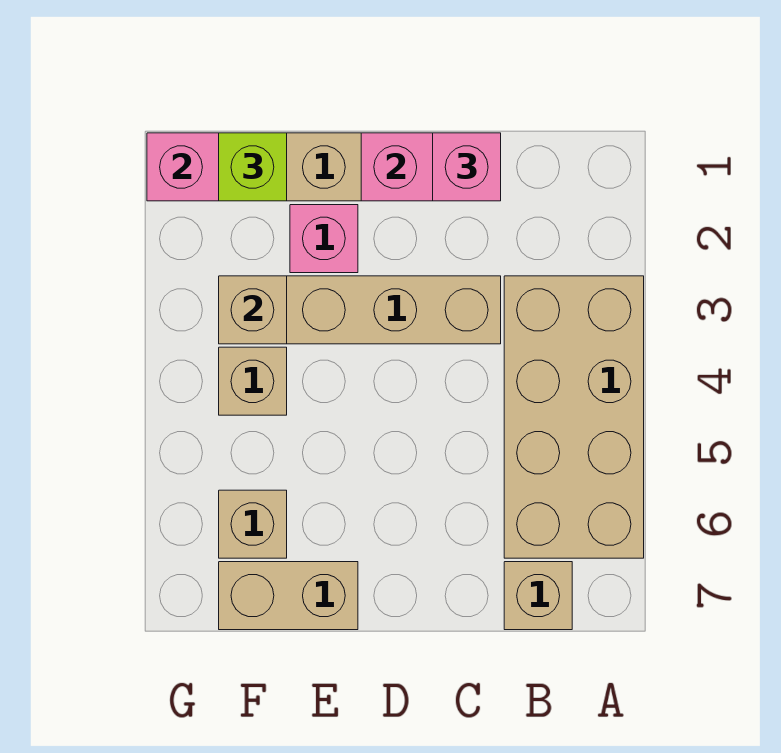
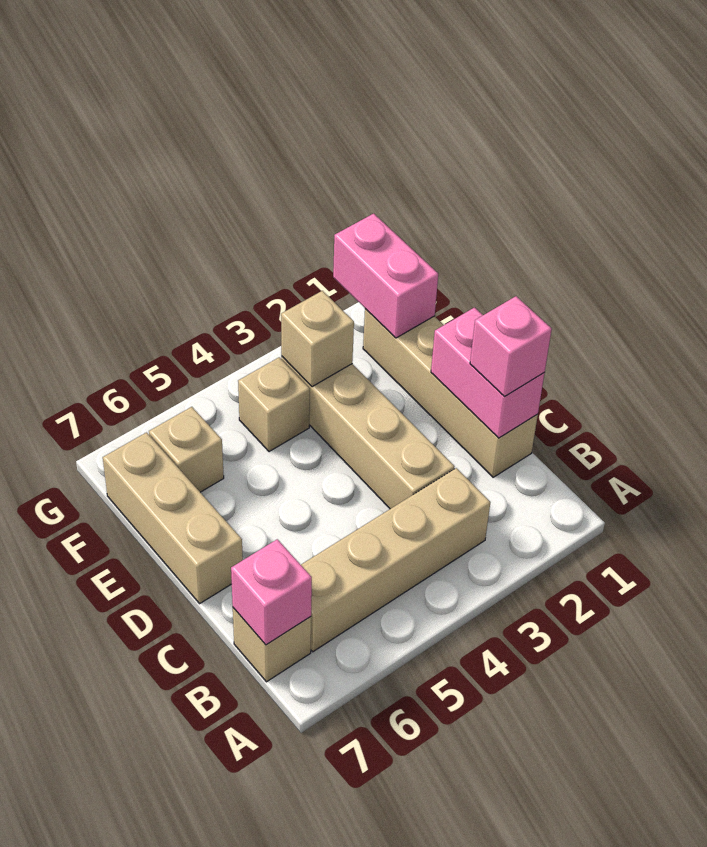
tan brick A3:B6 level 1 -> tan brick B3:B6 level 1
pink brick E2 level 1 -> pink brick B7 level 2
tan brick E7:F7 level 1 -> tan brick D7:F7 level 1
lime brick F1 level 3 -> none

